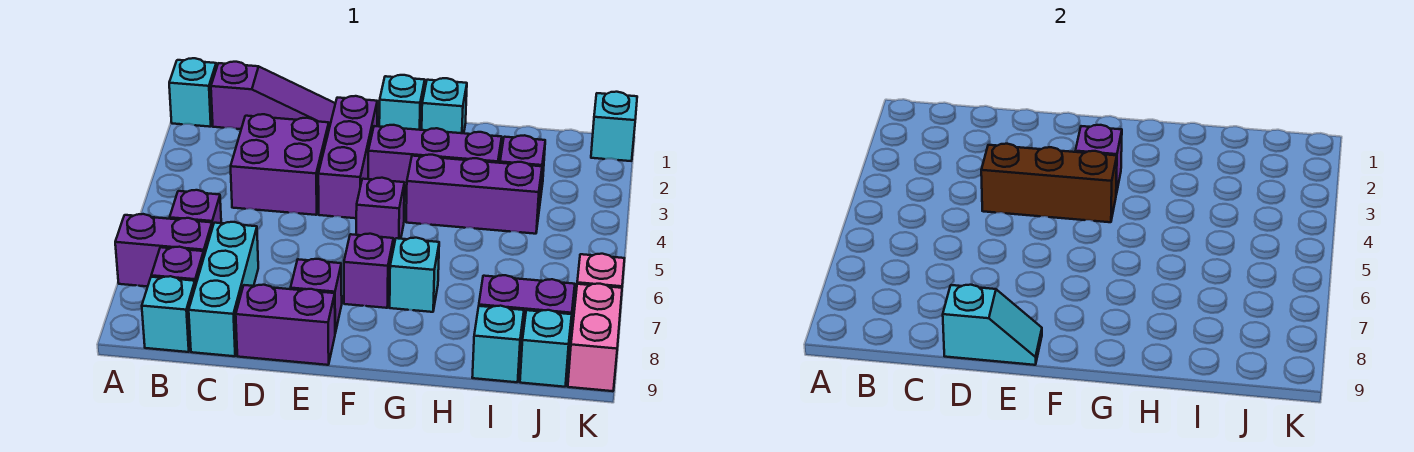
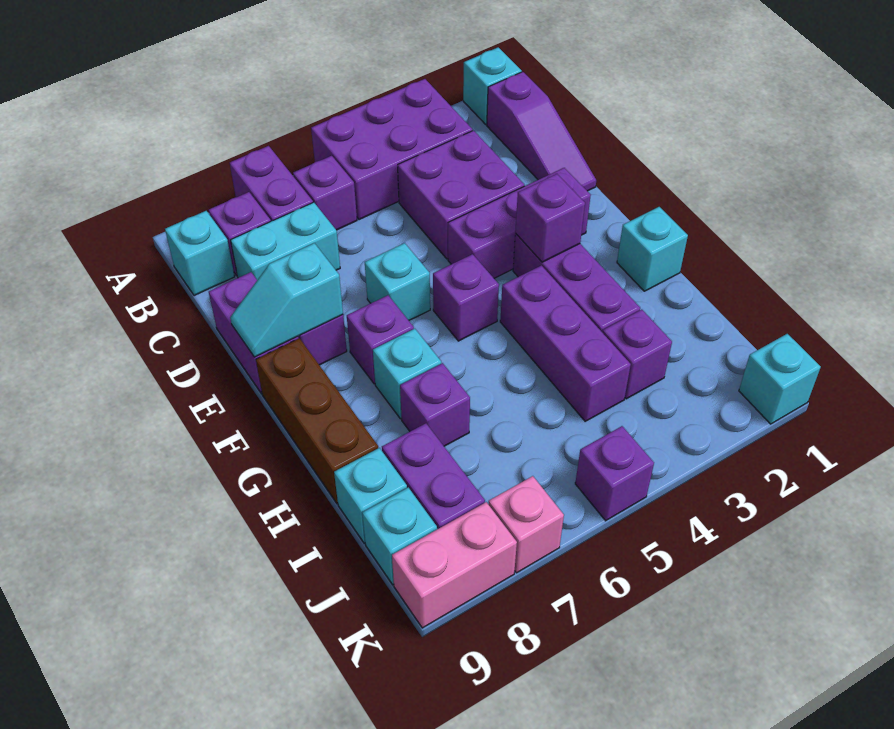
none -> purple brick A3:B5 level 1
cyan brick C7:C9 level 1 -> cyan brick C7:C8 level 1
brown brick D4:F4 level 2 -> brown brick F9:H9 level 1
cyan slope D9:E9 level 2 top D -> cyan slope E8:E9 level 2 top 8
cyan brick F1 level 1 -> cyan brick E6 level 1
none -> purple brick H7 level 1
none -> purple brick K5 level 1

